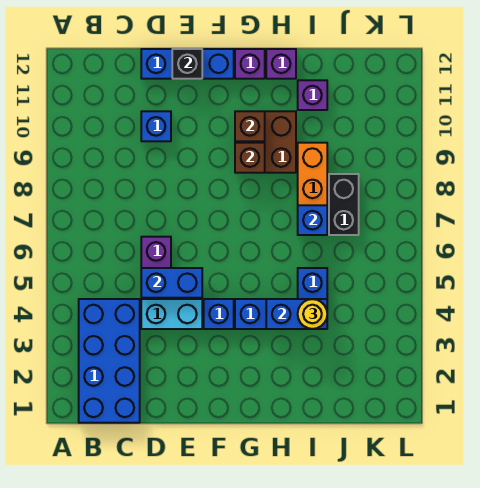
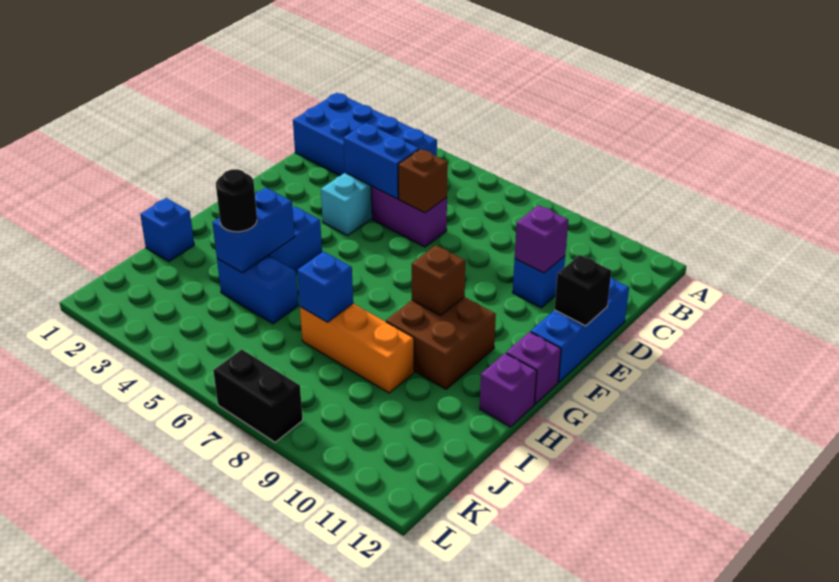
blue brick D5:E5 level 2 -> blue brick D4:D5 level 2
blue brick F4 level 1 -> blue brick I1 level 1
brown brick G10 level 2 -> brown brick D6 level 2
yellow round brick I4 level 3 -> black round brick I4 level 3
purple brick I11 level 1 -> purple brick D10 level 2
black brick J7:J8 level 1 -> black brick L7:L8 level 1

